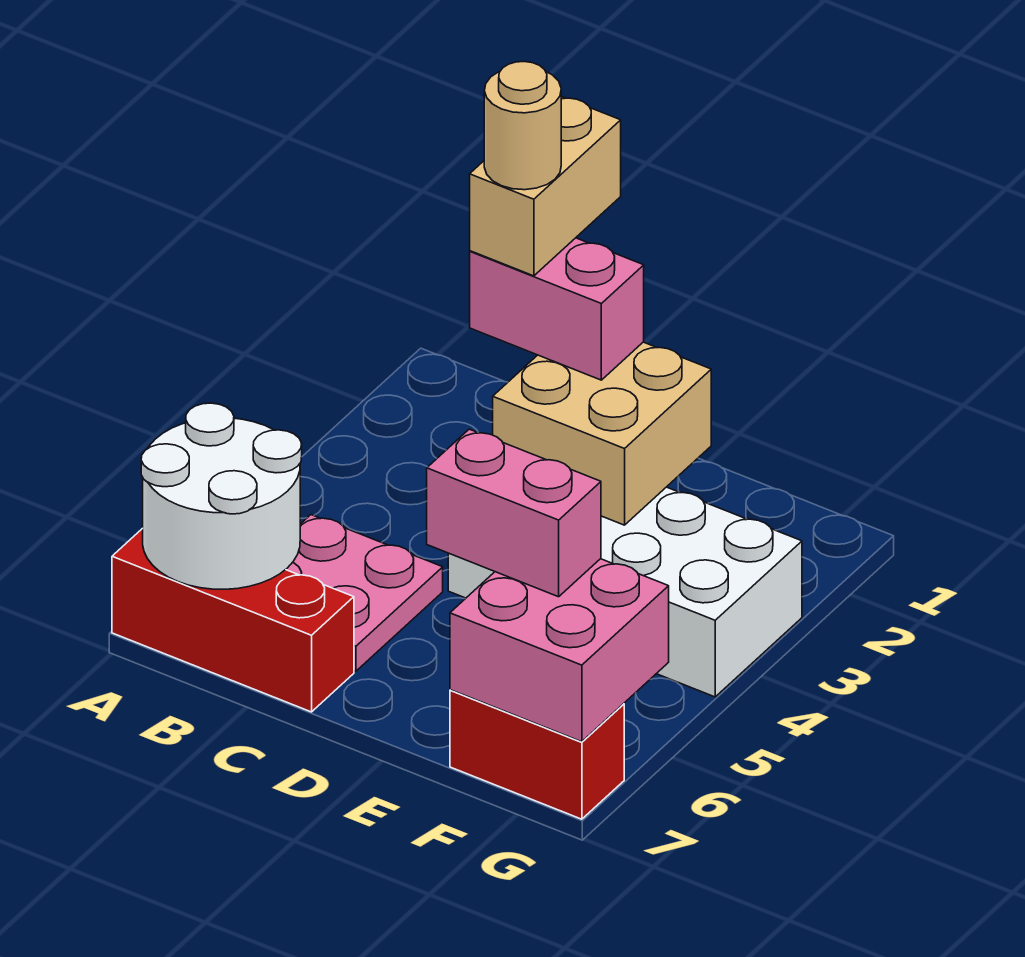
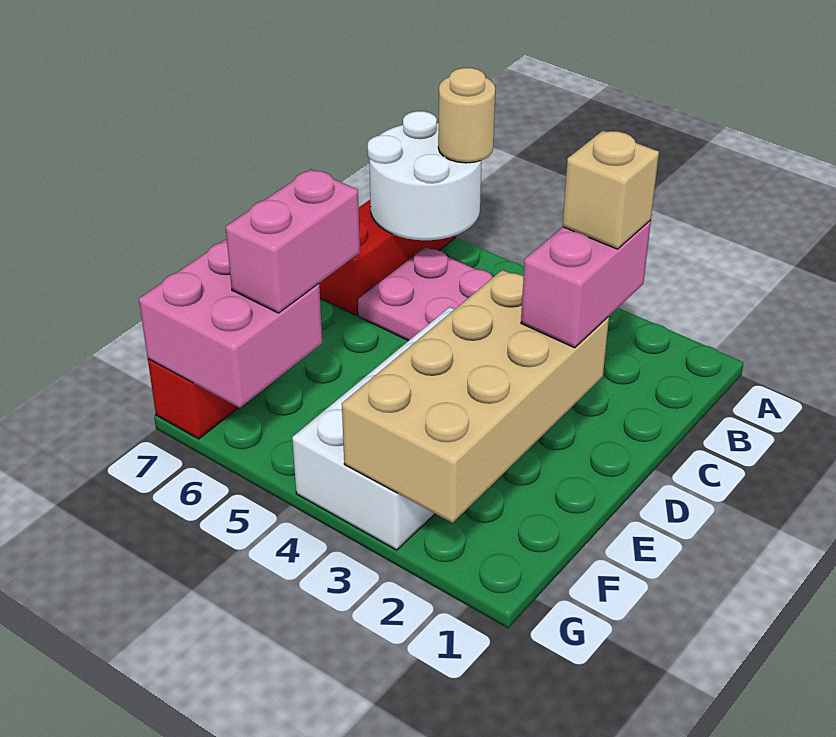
tan brick C1:C2 level 4 -> tan brick C2 level 4
tan round brick C2 level 5 -> tan round brick A6 level 3
tan brick D2:E3 level 2 -> tan brick D2:G3 level 2

